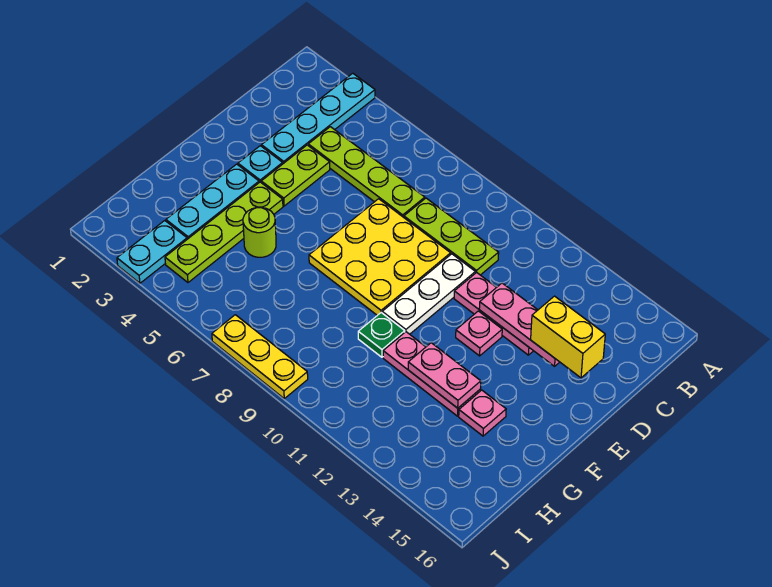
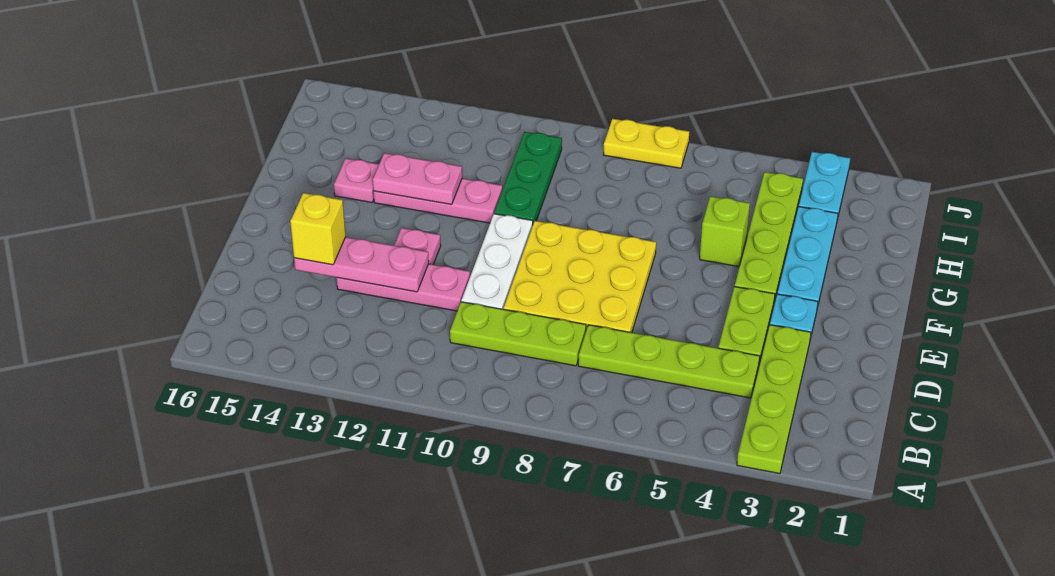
cyan plate A3:D3 level 1 -> lime plate A3:D3 level 1
yellow brick D14:D15 level 3 -> yellow brick D14 level 3
lime round brick G5 level 1 -> lime brick G5 level 1
green plate G10 level 1 -> green plate G10:I10 level 1
yellow plate J7:J9 level 1 -> yellow plate J7:J8 level 1

